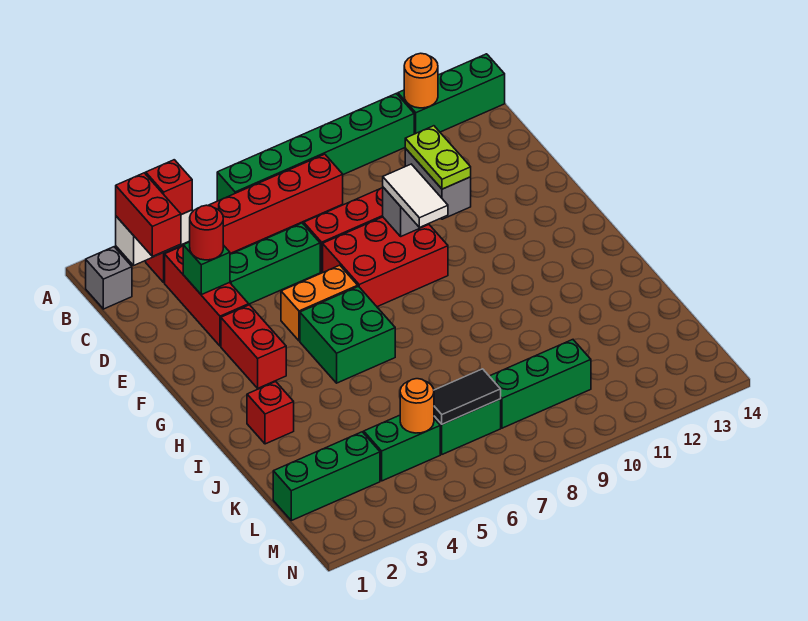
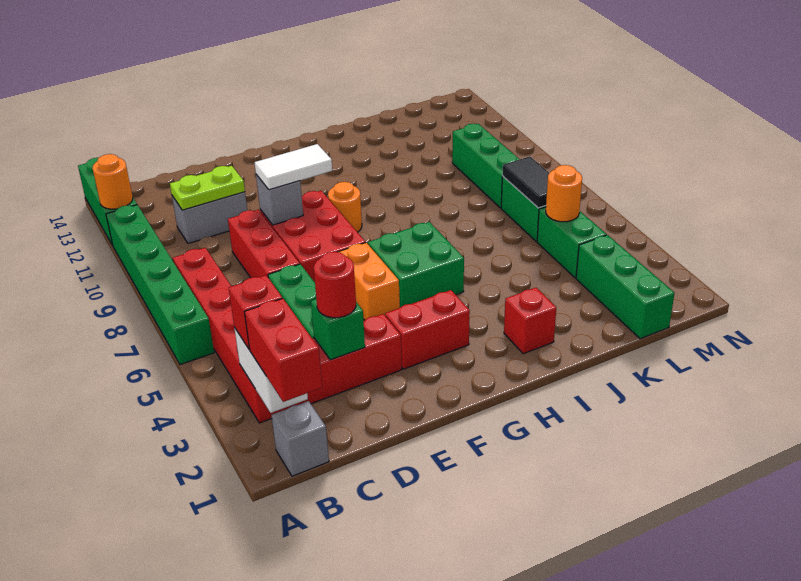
red brick B2:C2 level 3 -> red brick B1:B2 level 3
none -> orange round brick G9 level 1

